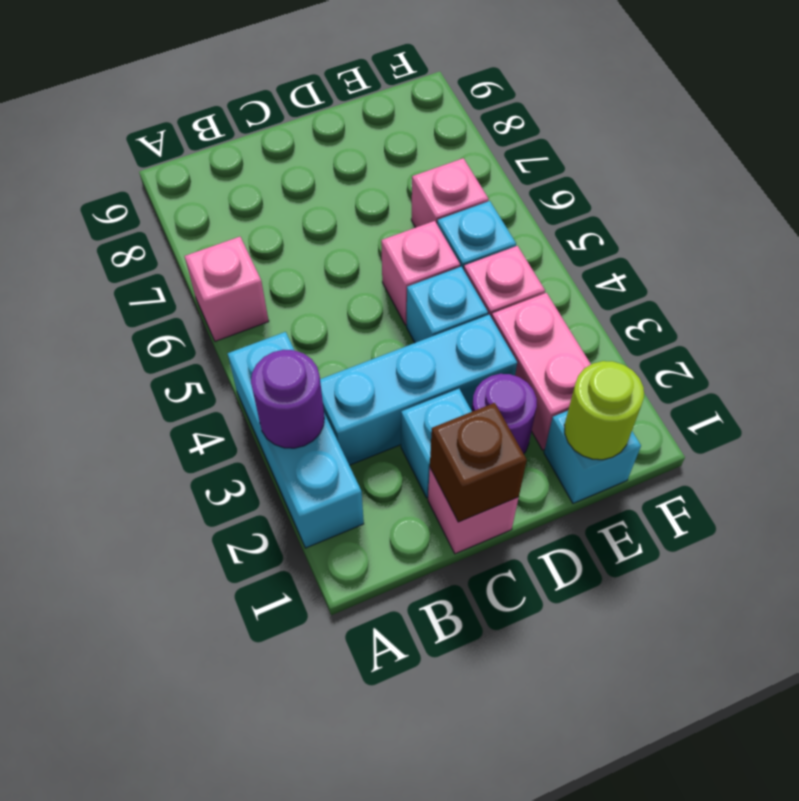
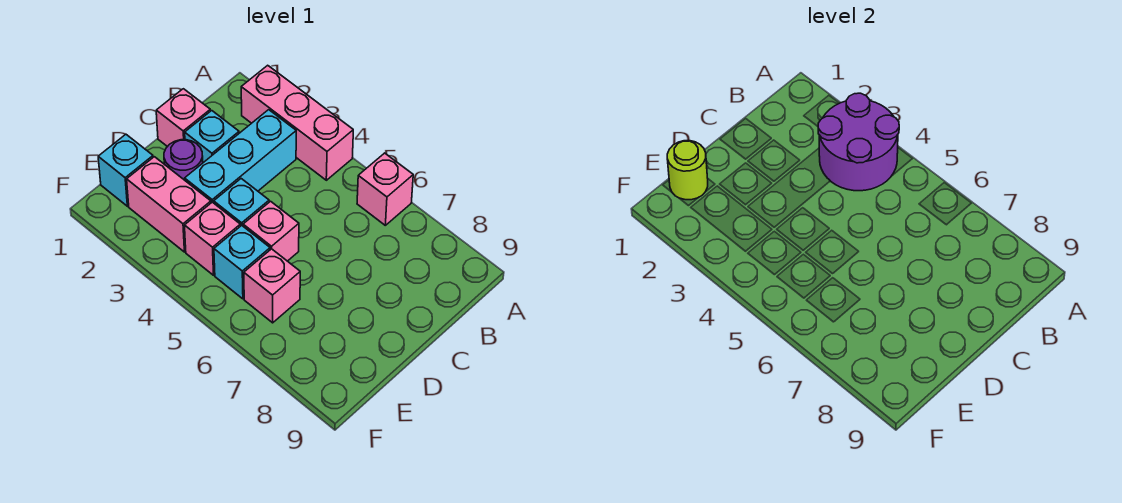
cyan brick A2:A4 level 1 -> pink brick A2:A4 level 1
purple round brick A3 level 2 -> purple round brick A3:B4 level 2
brown brick C1 level 2 -> none

